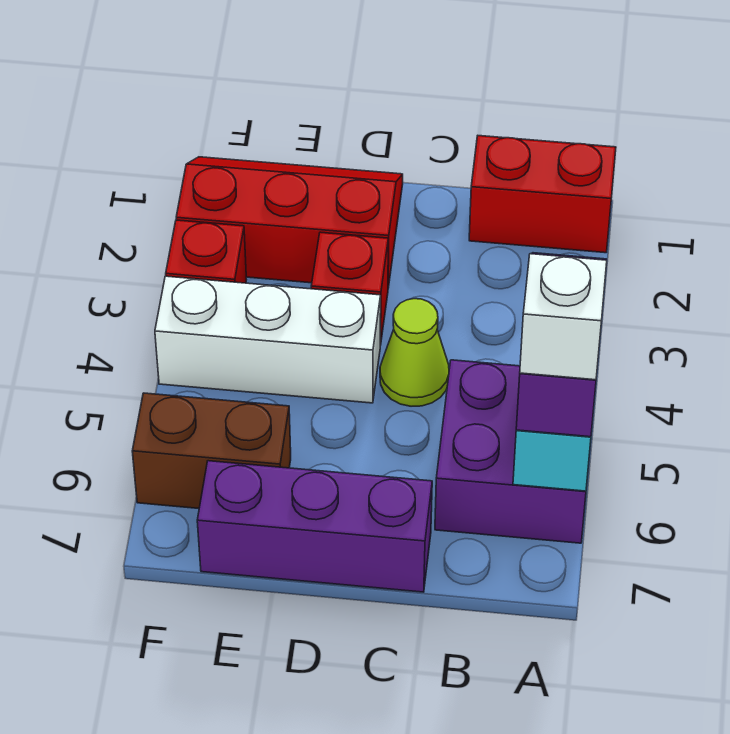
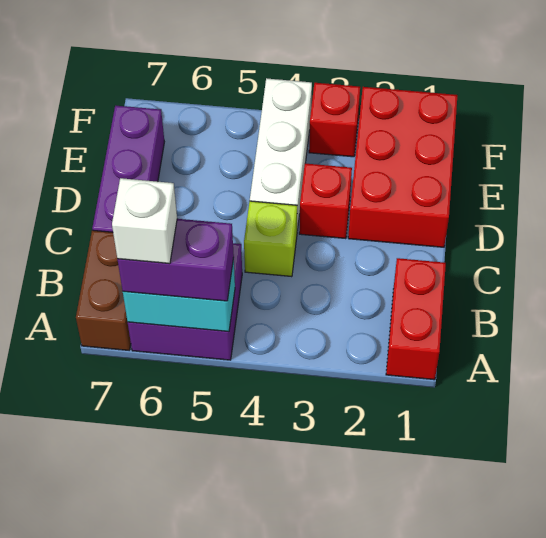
lime cone C4 level 1 -> lime brick C4 level 1
red slope D1:F2 level 1 top 2 -> red brick D1:F2 level 1
brown brick E6:F6 level 1 -> brown brick A7:B7 level 1

